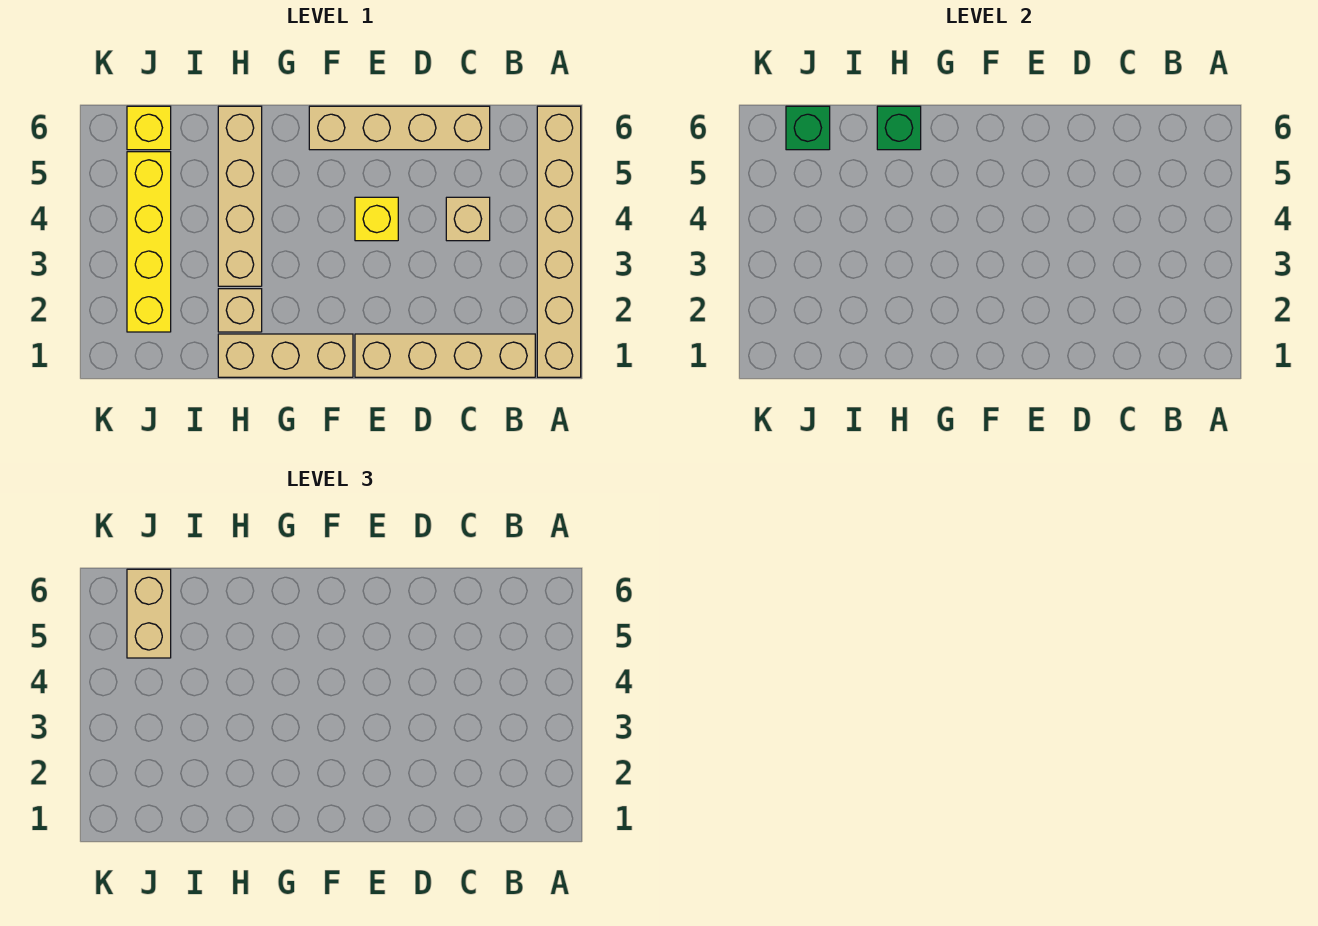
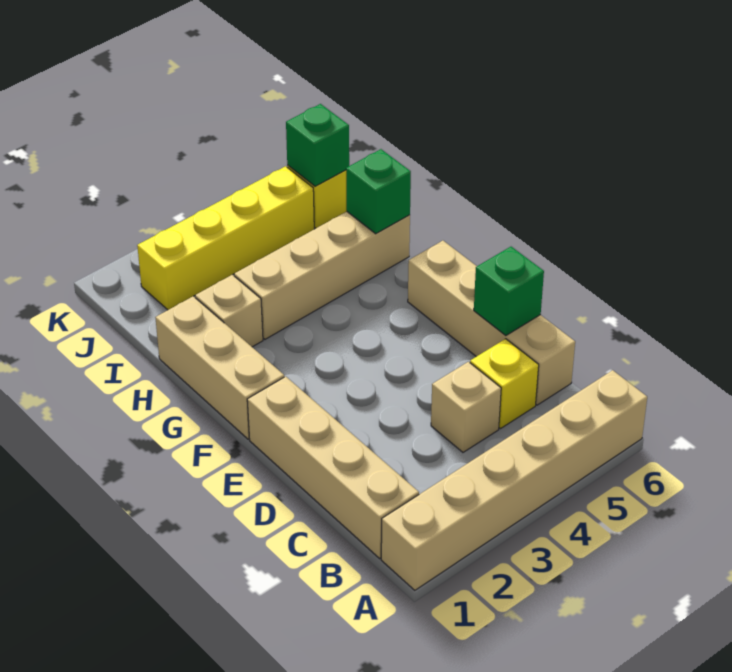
none -> green brick D6 level 2
yellow brick E4 level 1 -> yellow brick C5 level 1
tan brick J5:J6 level 3 -> none

